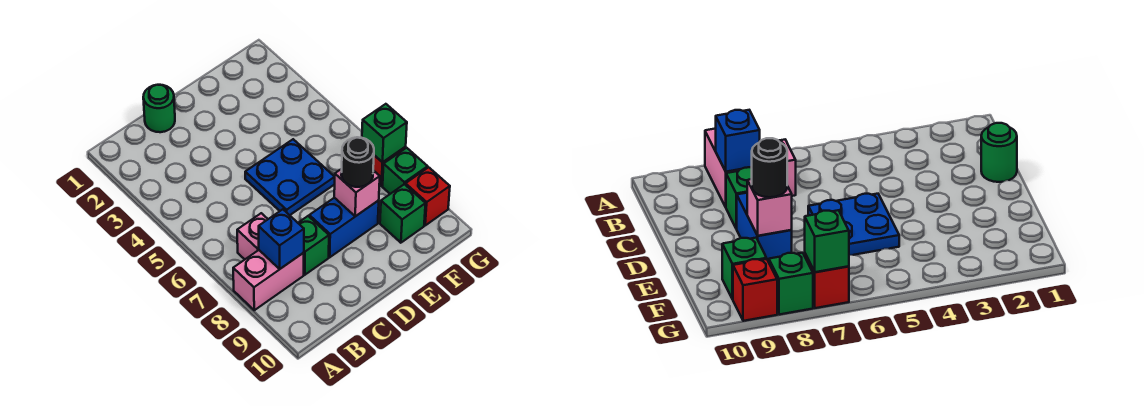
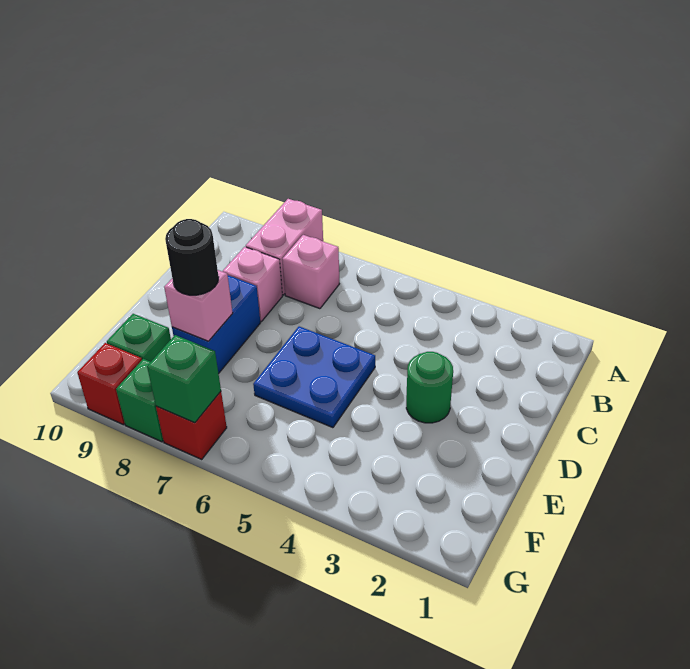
blue brick B8 level 2 -> none
green round brick C1 level 1 -> green round brick D3 level 1
green brick C8 level 1 -> pink brick C8 level 1

